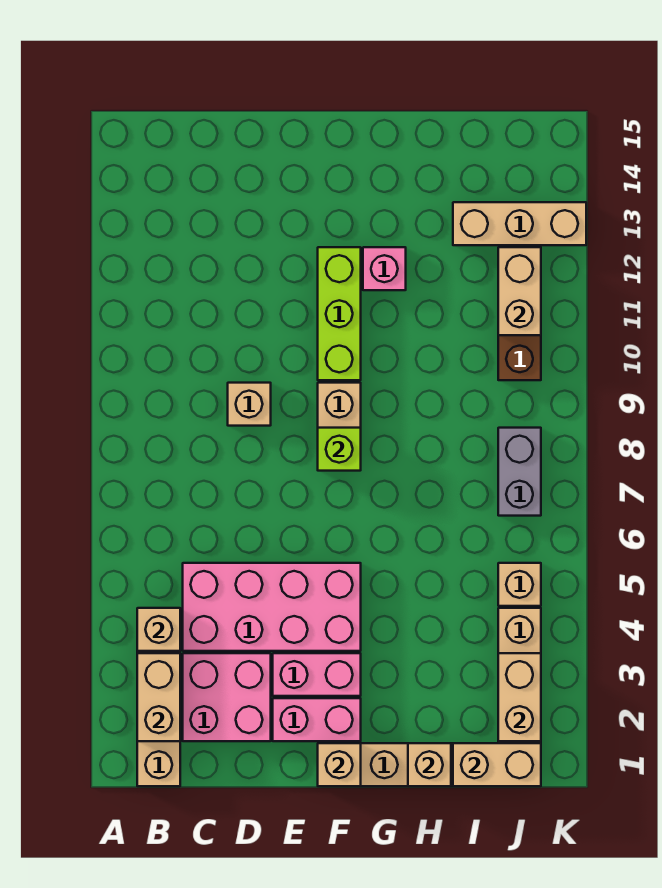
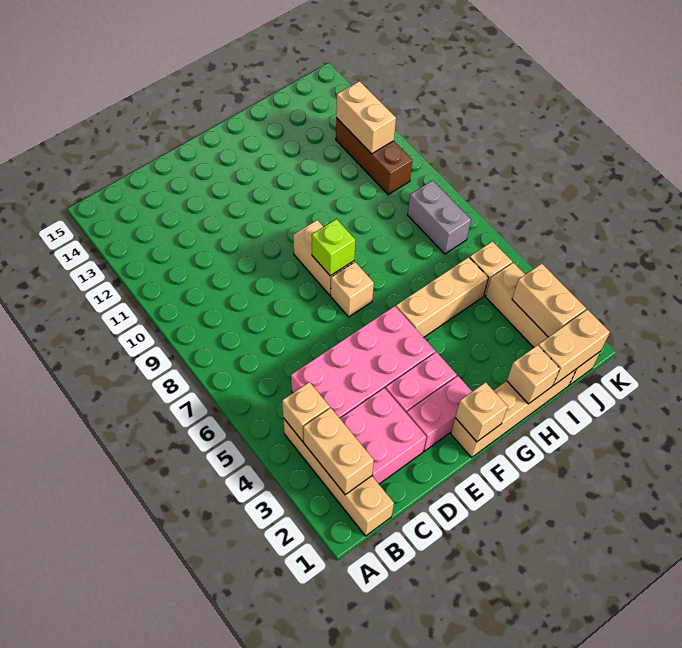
tan brick D9 level 1 -> tan brick F7 level 1
lime brick F10:F12 level 1 -> none
pink brick G12 level 1 -> none
tan brick I13:K13 level 1 -> tan brick G5:I5 level 1

